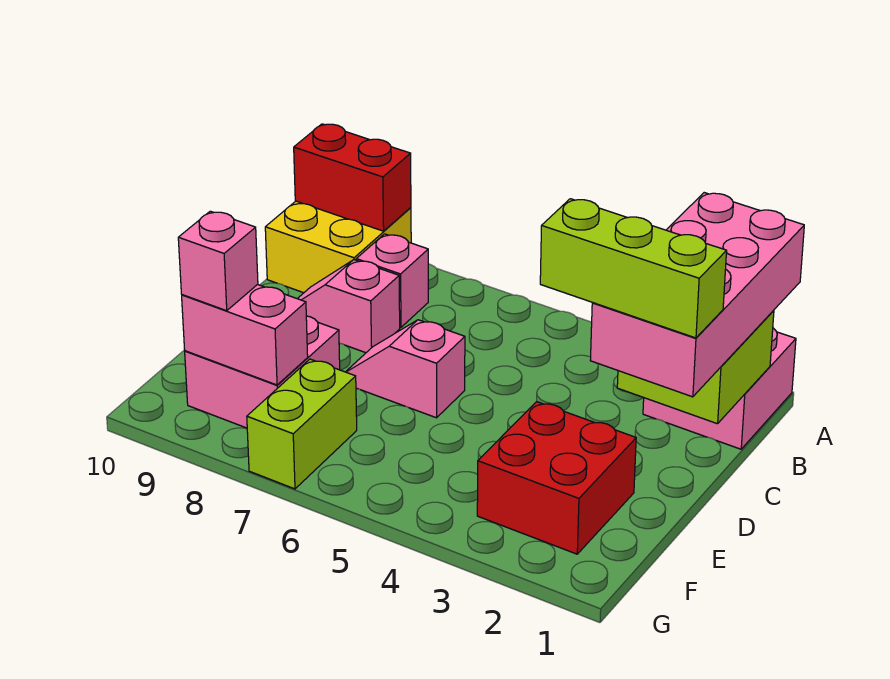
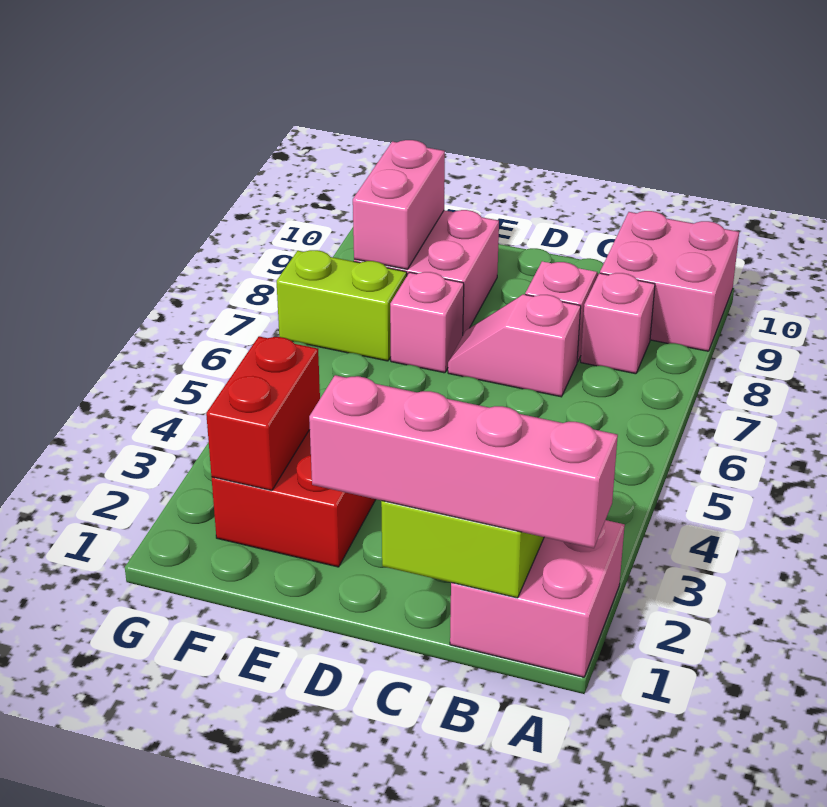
pink brick A1:D2 level 3 -> pink brick A1:D1 level 3
yellow brick A9:B10 level 1 -> pink brick A9:B10 level 1
red brick A9:A10 level 2 -> red brick F2:F3 level 2
lime brick D1:D3 level 4 -> none
pink slope D6:D7 level 1 top 6 -> pink slope C7:D7 level 1 top C
pink brick F9 level 3 -> pink brick E7 level 1

